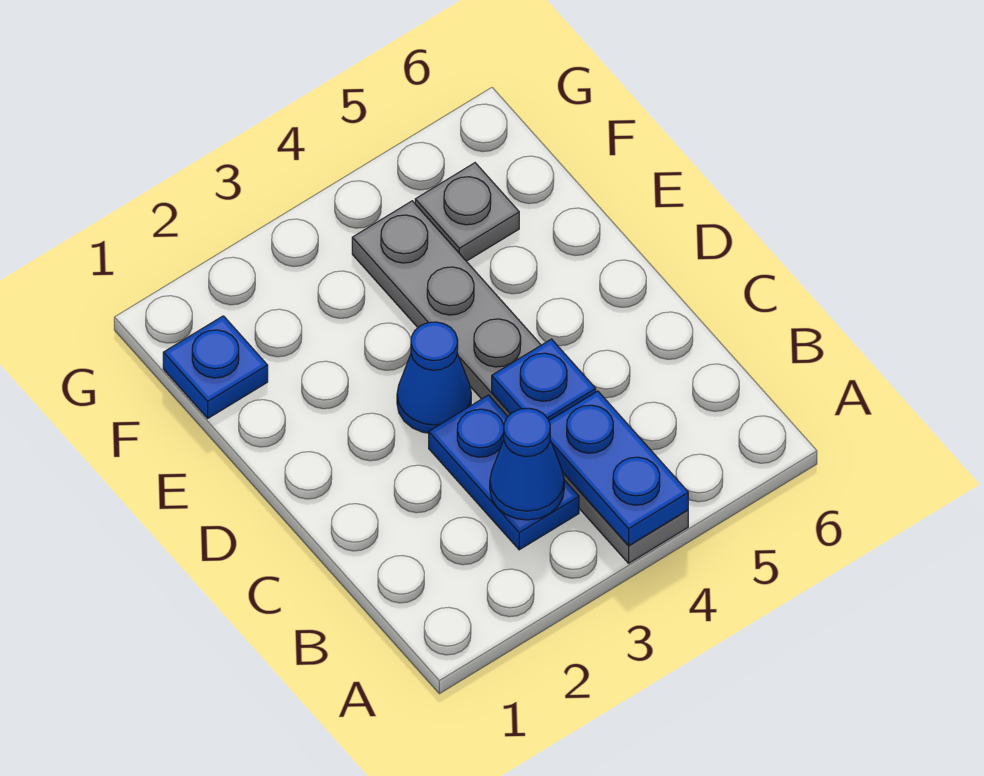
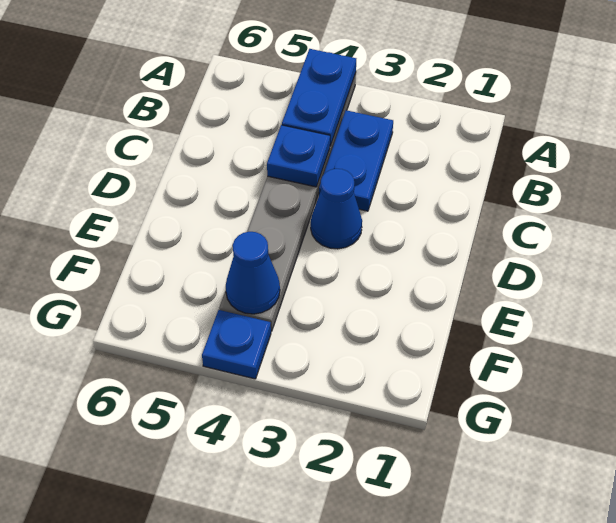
blue cone B3 level 2 -> blue cone F4 level 2
blue plate F1 level 1 -> blue plate G4 level 1
grey plate F5 level 1 -> none

